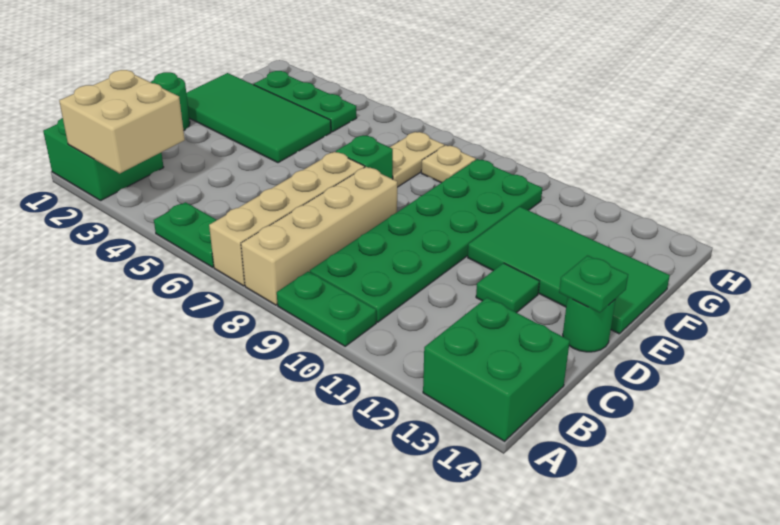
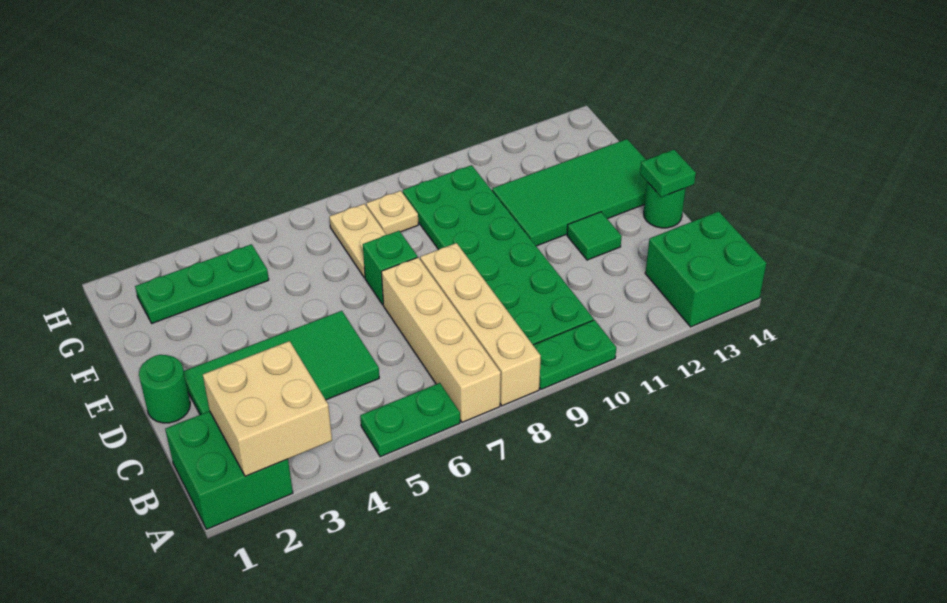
green tile E1:F4 level 1 -> green tile C2:D5 level 1

